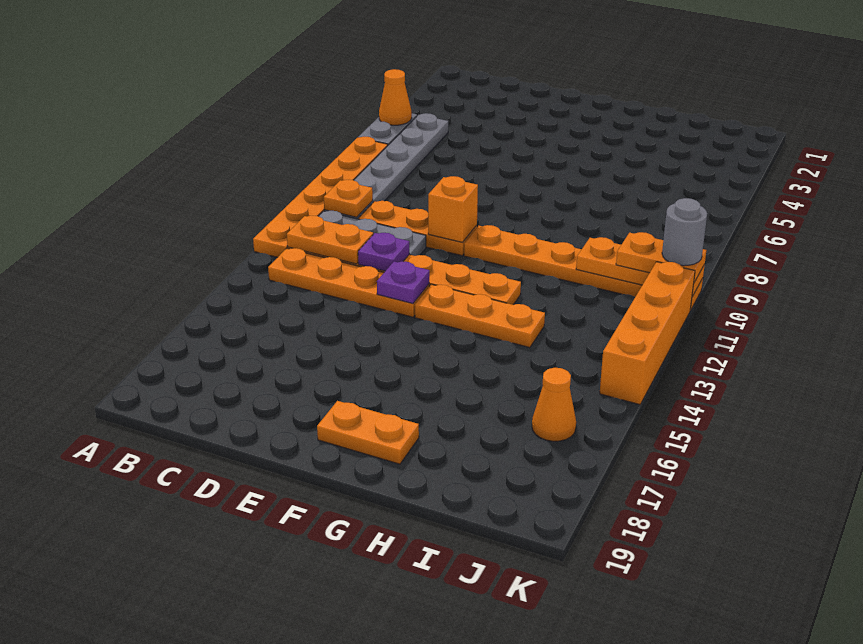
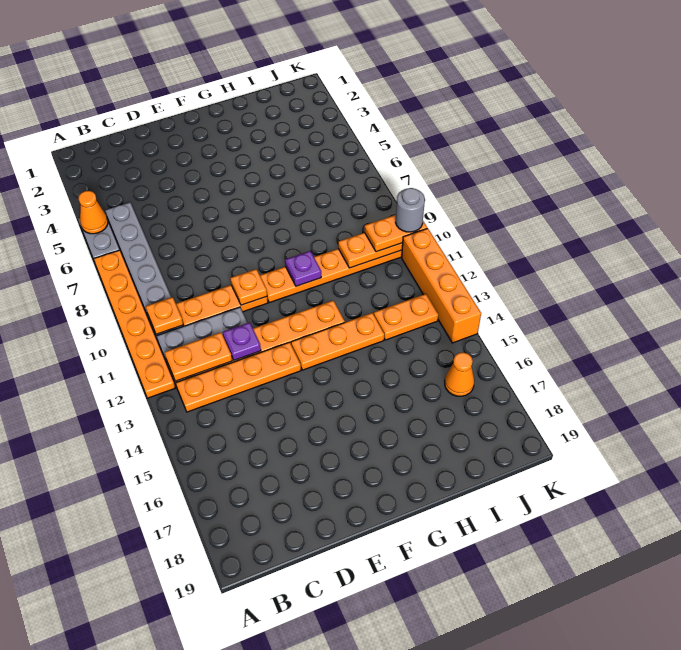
orange brick E10 level 2 -> orange plate E10 level 2
purple plate E13 level 2 -> purple plate G10 level 2
orange plate F18:G18 level 1 -> orange plate I13:J13 level 1

